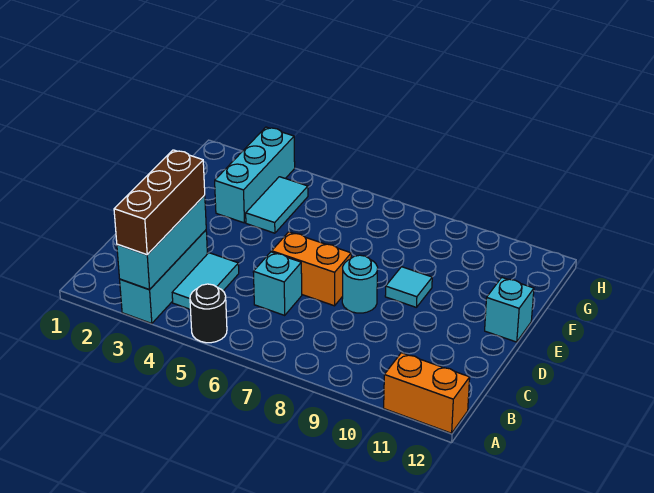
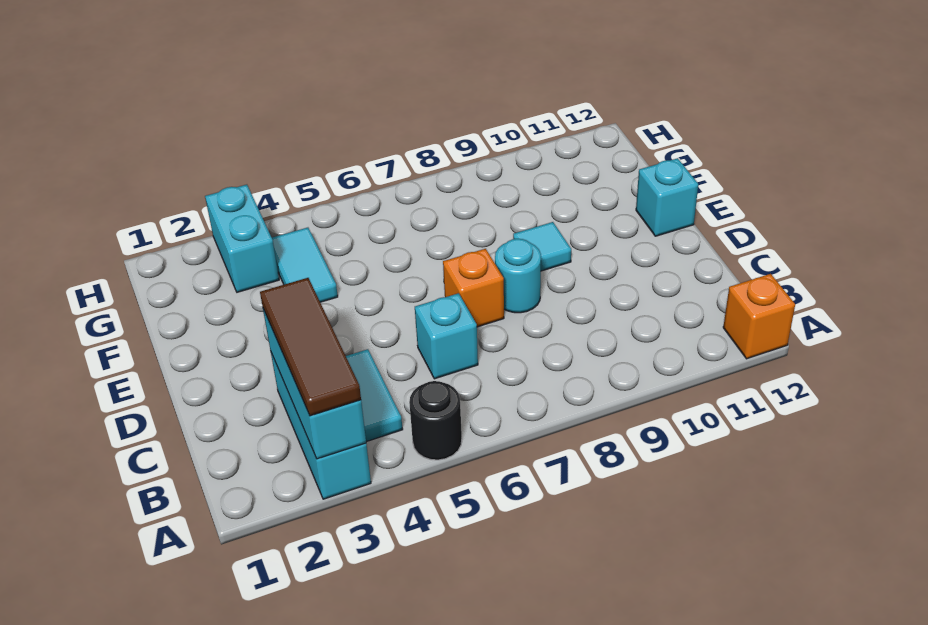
brown brick A3:C3 level 3 -> brown tile A3:C3 level 3
orange brick A11:A12 level 1 -> orange brick A12 level 1
orange brick D6:D7 level 1 -> orange brick D7 level 1
cyan brick F3:H3 level 1 -> cyan brick G3:H3 level 1

